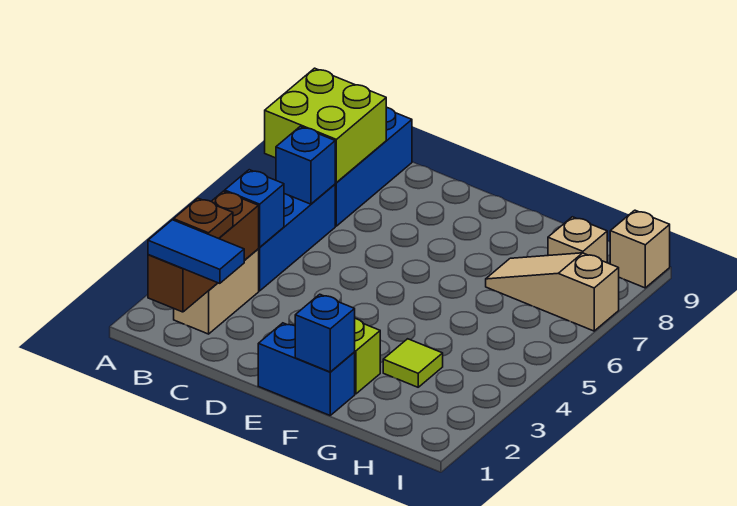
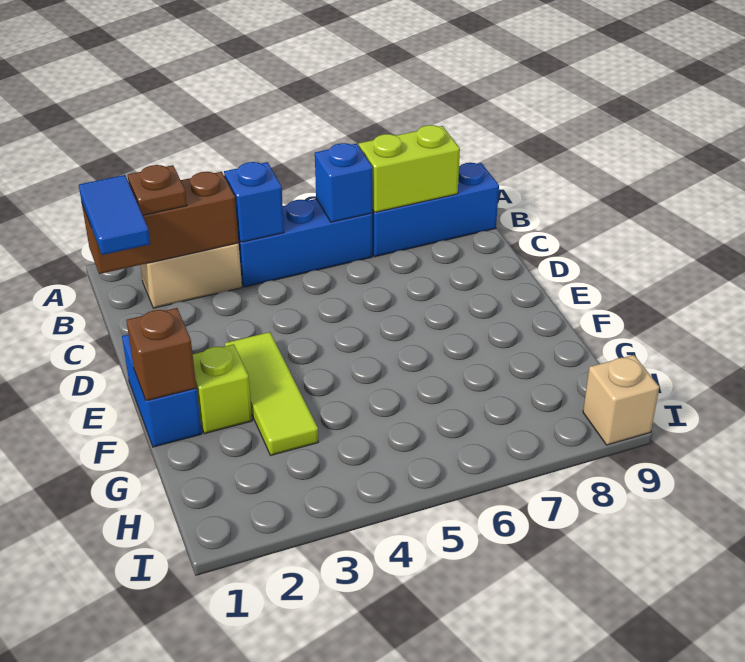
lime brick A7:B8 level 2 -> lime brick B7:B8 level 2
blue brick F1 level 2 -> brown brick F1 level 2
lime tile G3 level 1 -> lime tile E3:G3 level 1
tan slope G7:I7 level 1 top I -> none
tan brick H8 level 1 -> none

